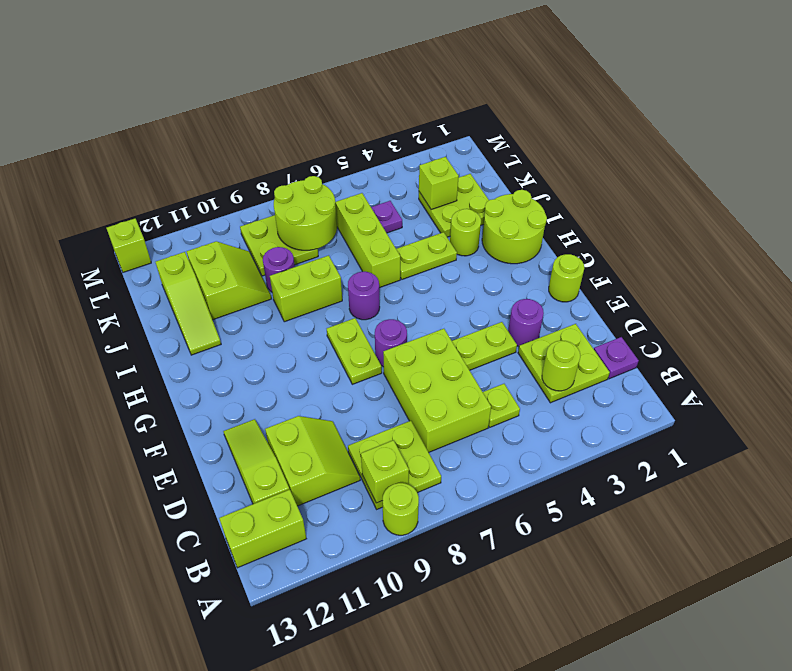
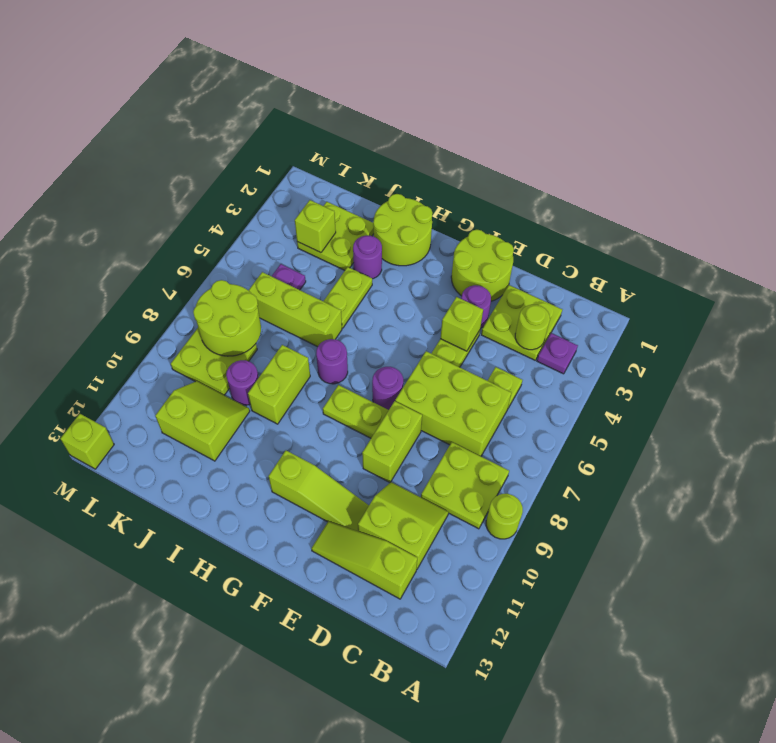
lime brick B9 level 2 -> lime brick E4 level 2
lime brick B12:B13 level 1 -> lime brick E8:E9 level 1
purple plate C1 level 1 -> purple plate B3 level 1
lime round brick F1 level 1 -> lime round brick E1:F2 level 1
lime round brick I3 level 1 -> purple round brick I3 level 1
lime slope I12:K12 level 1 top K -> lime slope E11:G11 level 1 top G

